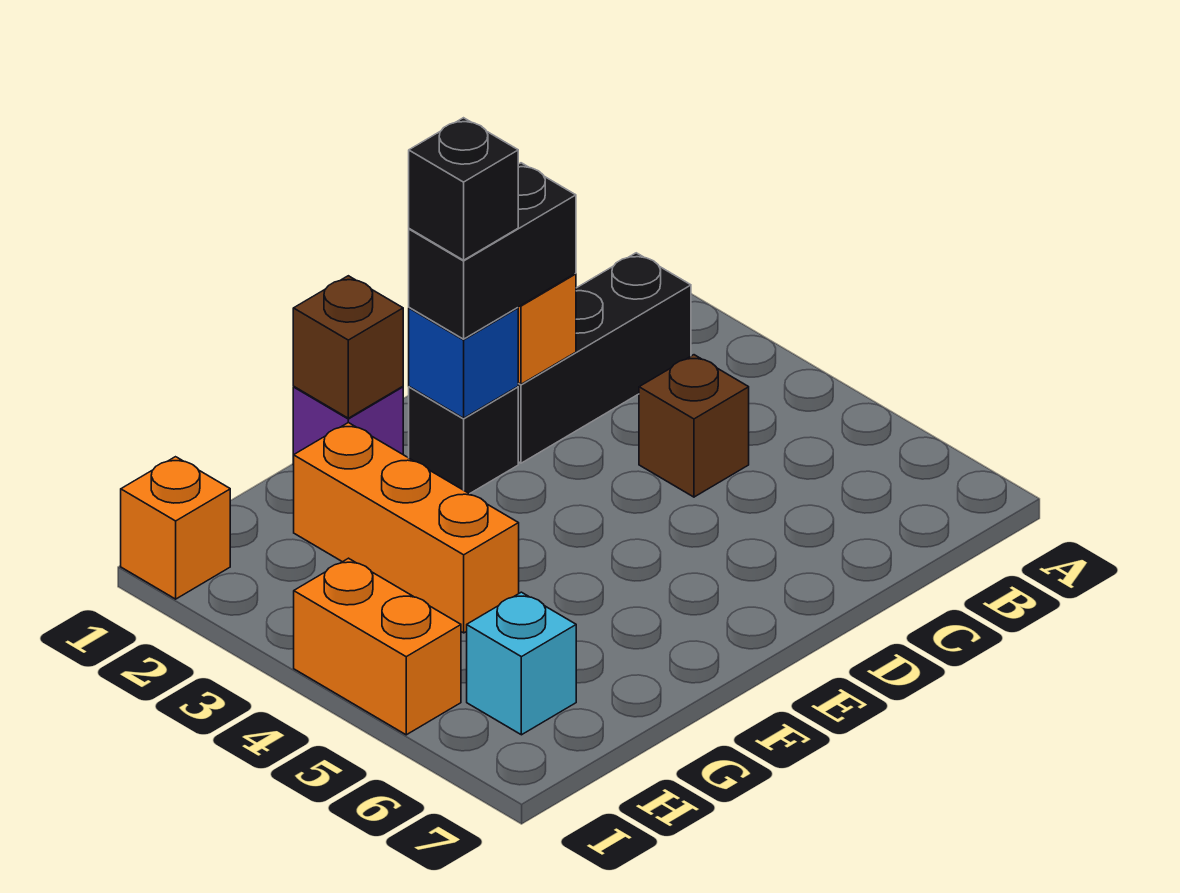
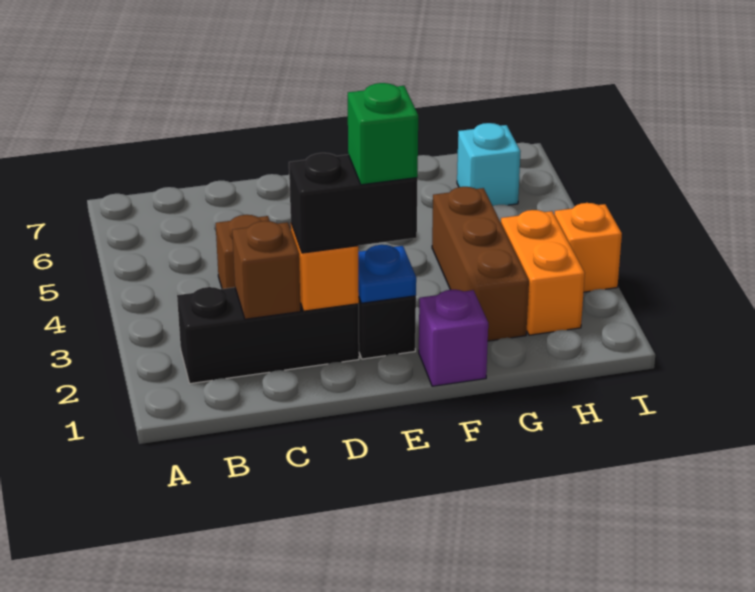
blue brick E2 level 2 -> blue plate E2 level 2
black brick E2 level 4 -> green brick E2 level 4
brown brick F1 level 2 -> brown brick C2 level 2
orange brick G2:G4 level 1 -> brown brick G2:G4 level 1
orange brick I1 level 1 -> orange brick I3 level 1
orange brick I4:I5 level 1 -> orange brick H2:H3 level 1

